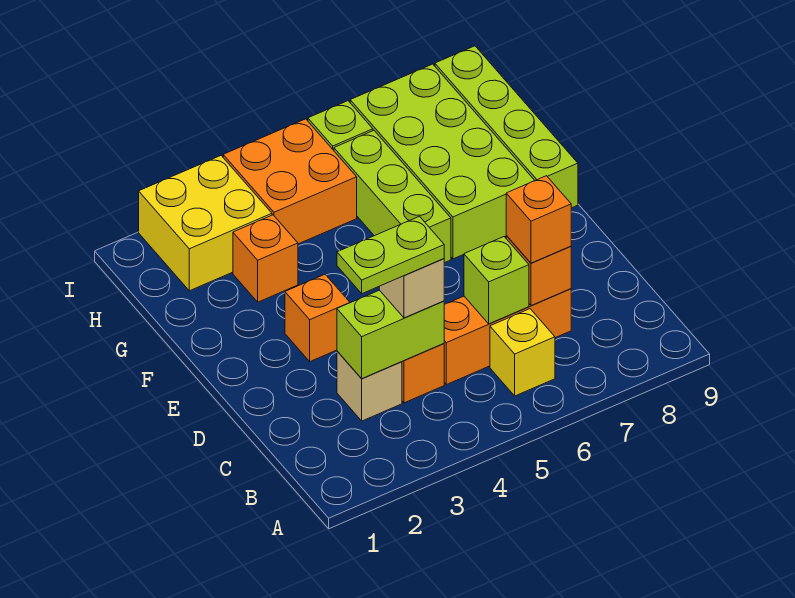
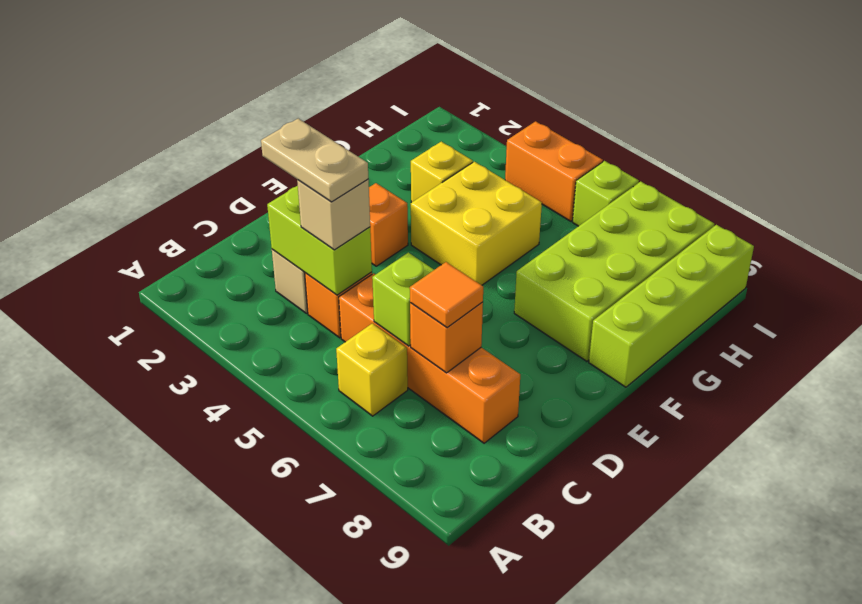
lime plate C3:C4 level 4 -> tan plate C3:C4 level 4
orange brick C5:C7 level 1 -> orange brick C5:C8 level 1
orange brick C7 level 3 -> orange tile C7 level 3
lime brick F6:H6 level 1 -> none
orange brick G3 level 1 -> yellow brick G3 level 1
yellow brick H2:I3 level 1 -> yellow brick F4:G5 level 1
orange brick H4:I5 level 1 -> orange brick I4:I5 level 1

